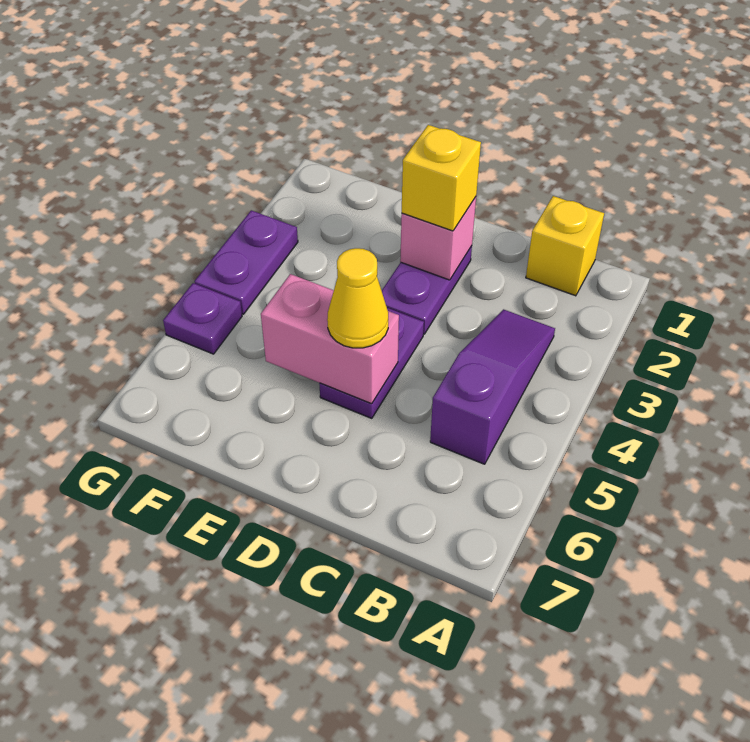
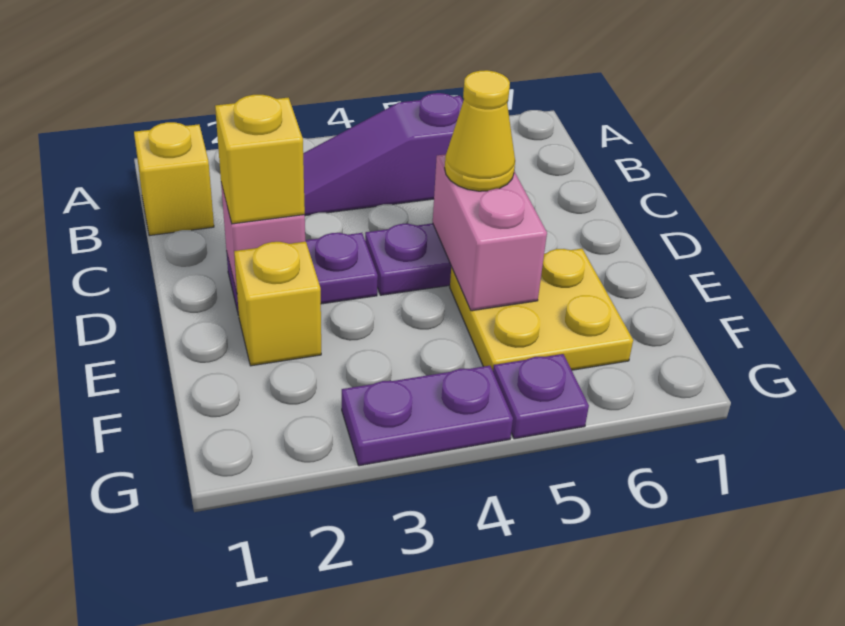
none -> yellow brick E2 level 1
none -> yellow plate E5:F6 level 1

